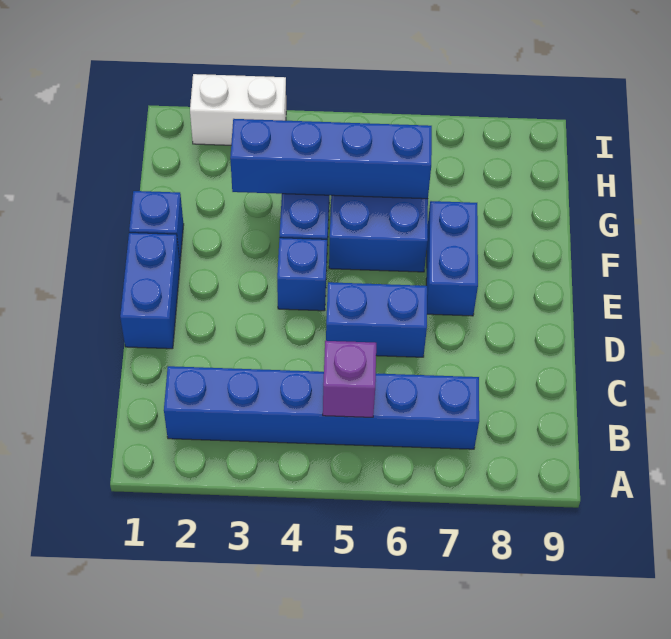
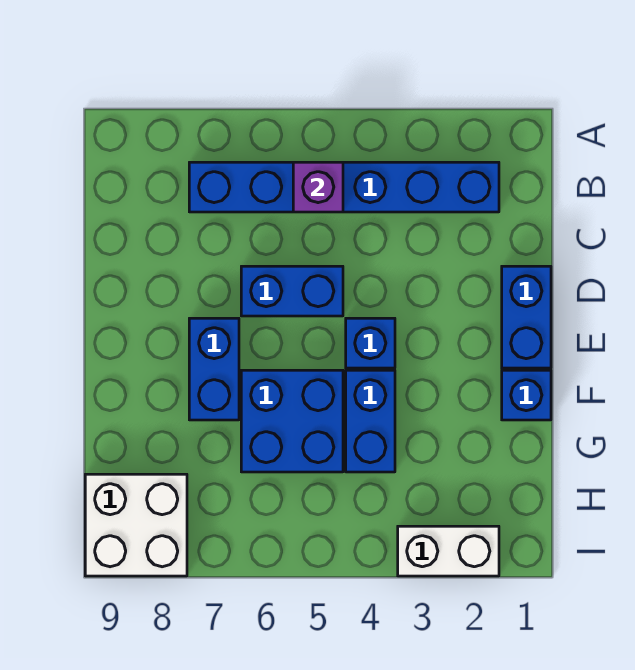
blue brick G3:G6 level 2 -> none
none -> white brick H8:I9 level 1

